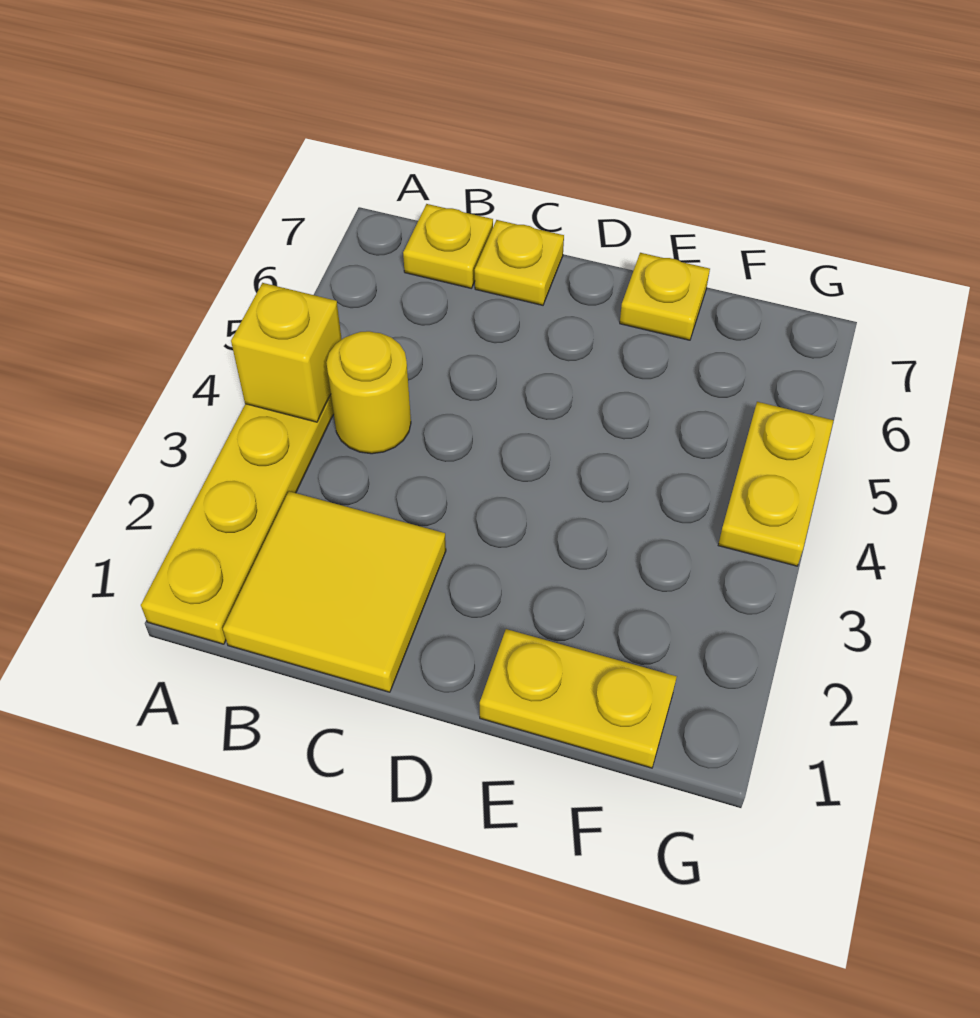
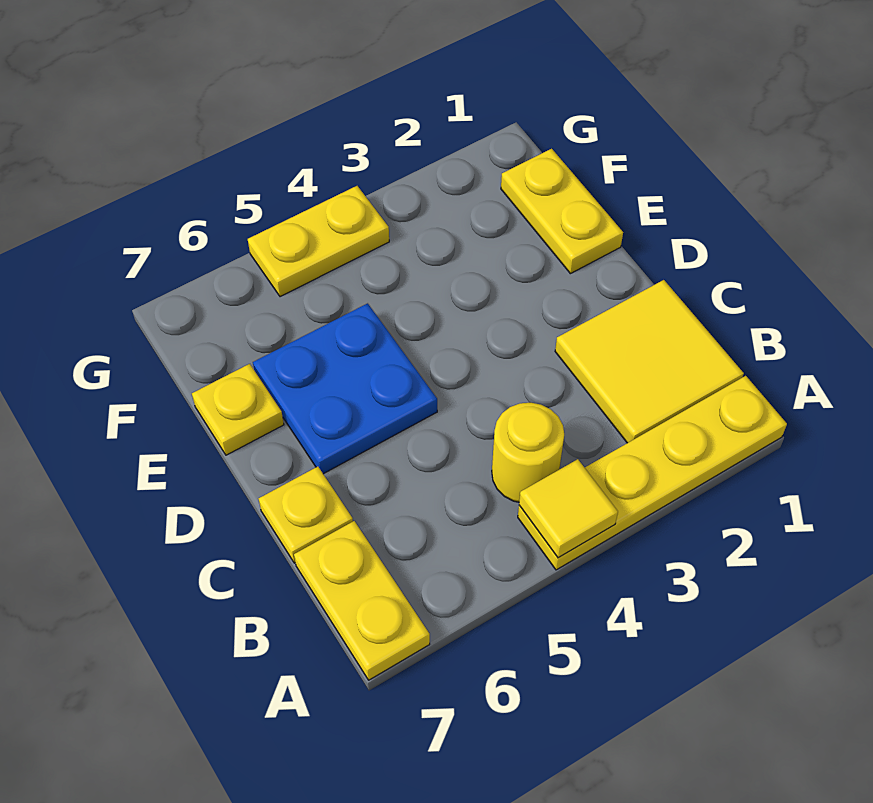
yellow brick A4 level 2 -> yellow tile A4 level 2
yellow plate B7 level 1 -> yellow plate A7:B7 level 1
none -> blue plate D5:E6 level 1

